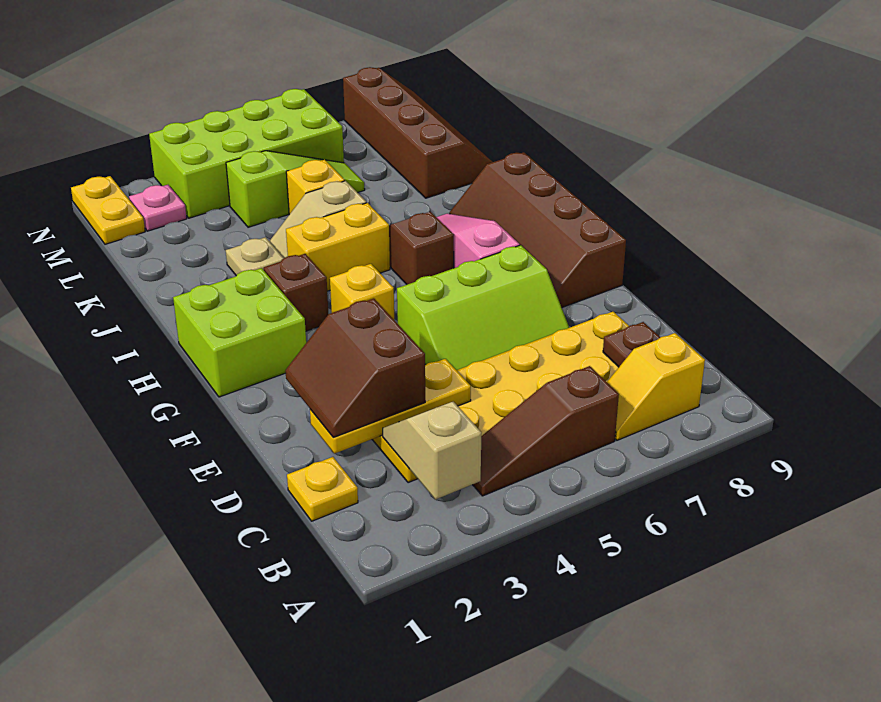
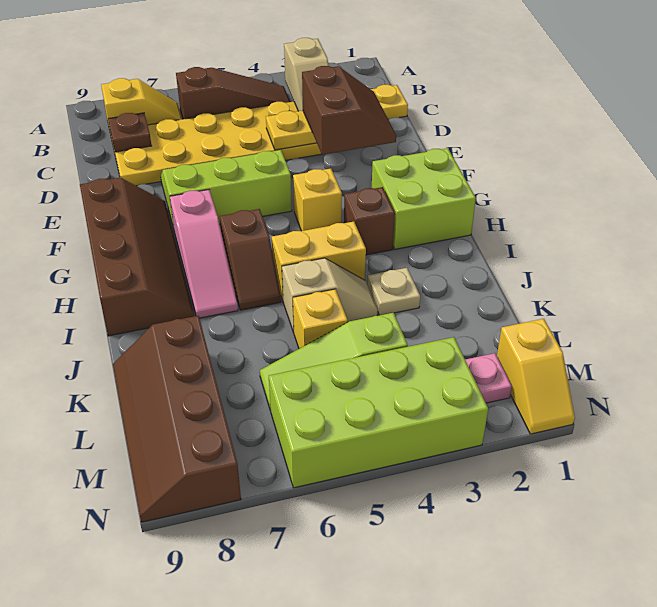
yellow plate M1:N1 level 1 -> yellow slope M1:N1 level 1 top M

